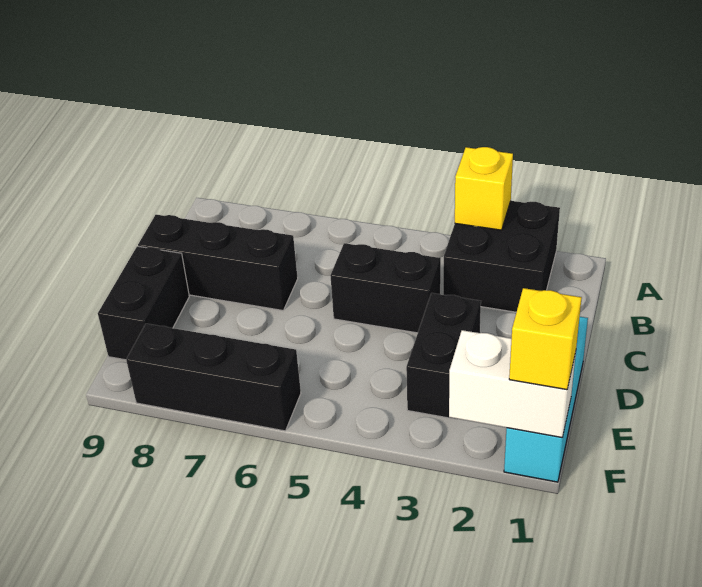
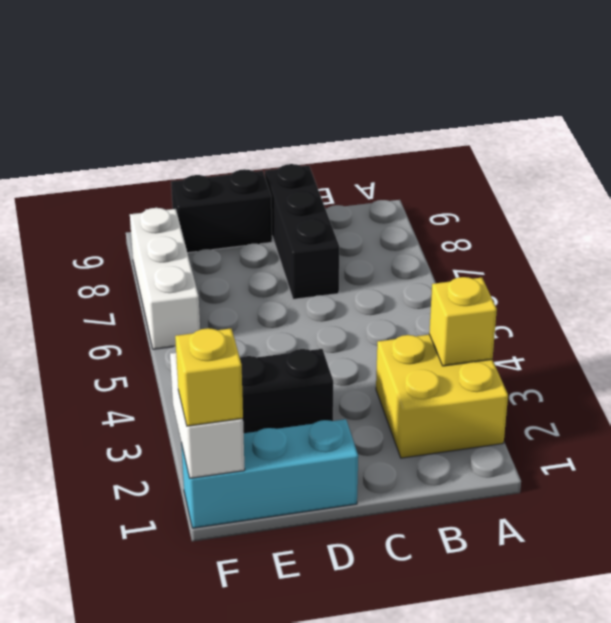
black brick A2:B3 level 1 -> yellow brick A2:B3 level 1
black brick C4:C5 level 1 -> none
black brick F6:F8 level 1 -> white brick F6:F8 level 1

